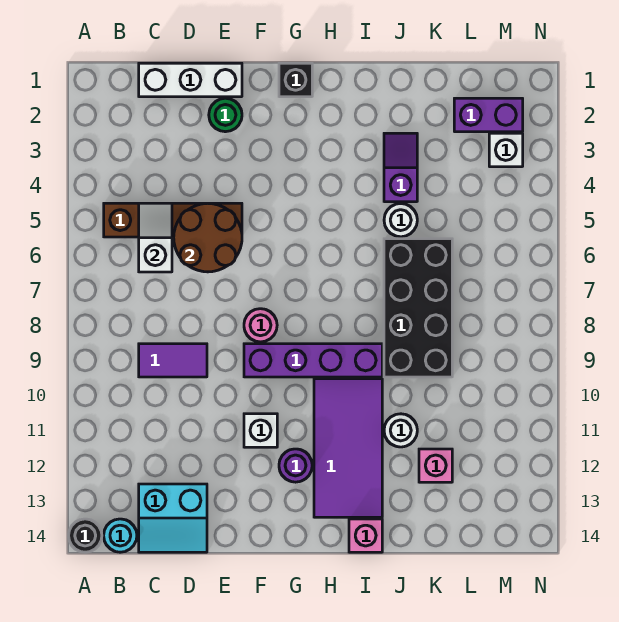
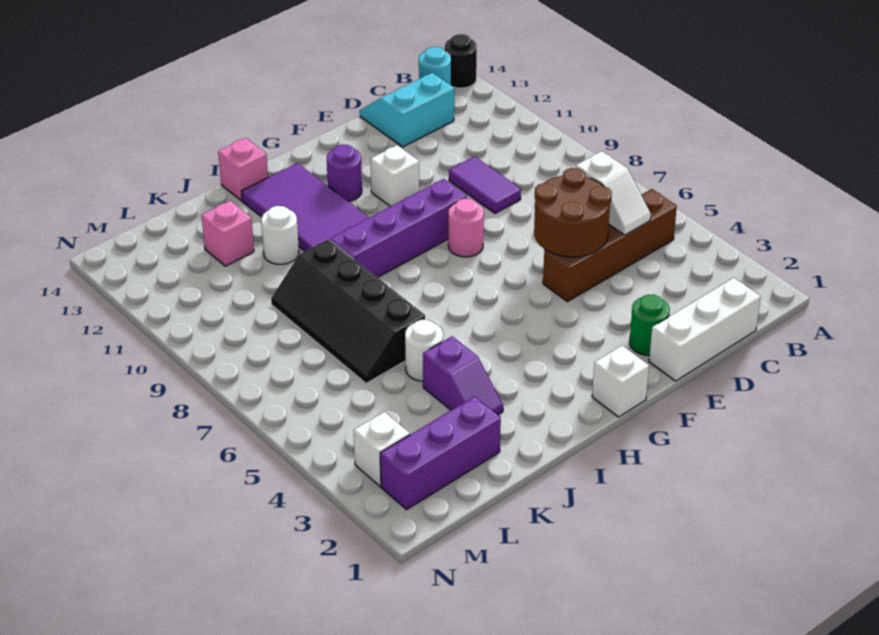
purple tile C9:D9 level 1 -> purple tile D9:D10 level 1
black brick G1 level 1 -> white brick G1 level 1
black brick J6:K9 level 1 -> black slope J6:K9 level 1 top J
purple brick L2:M2 level 1 -> purple brick K2:M2 level 1

